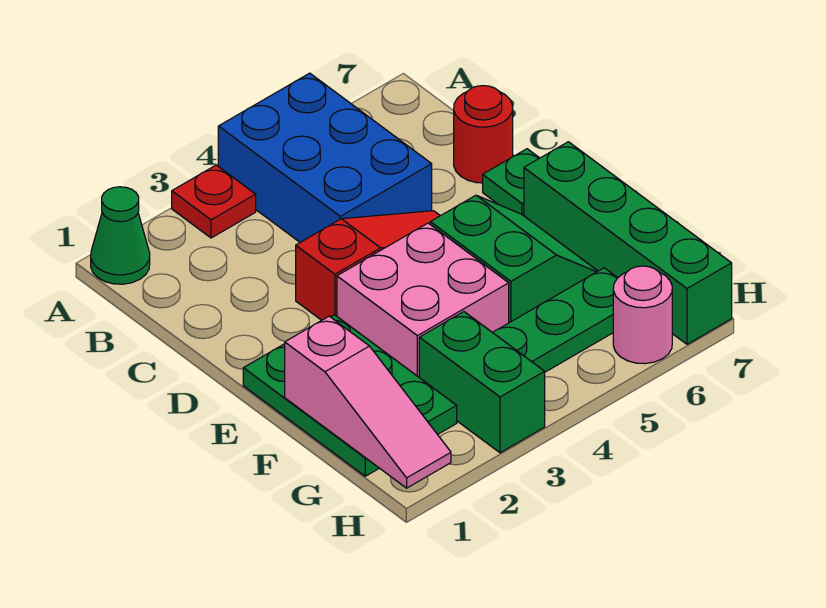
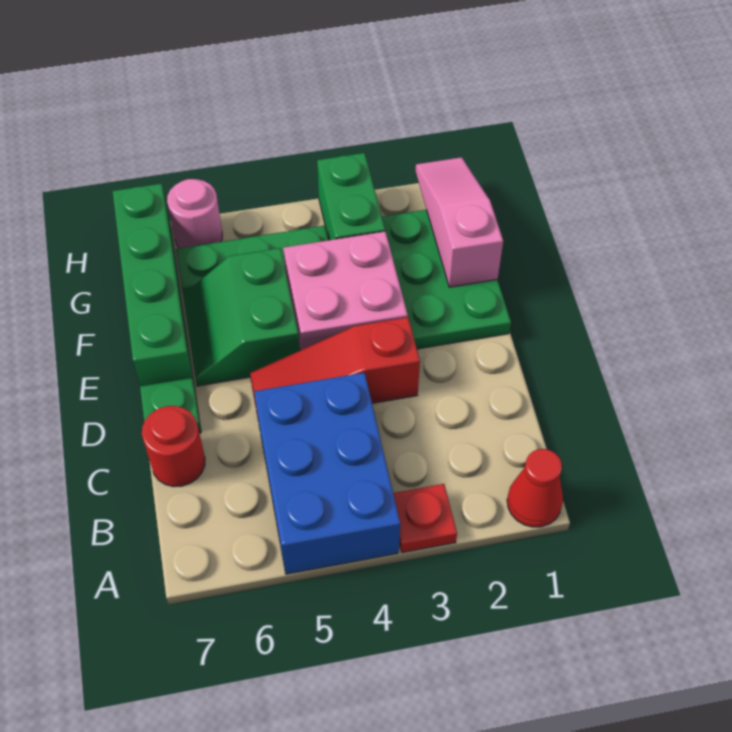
green cone A1 level 1 -> red cone A1 level 1

